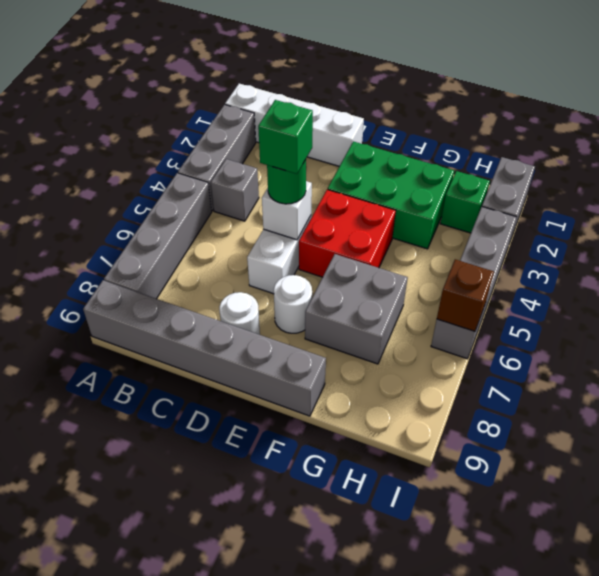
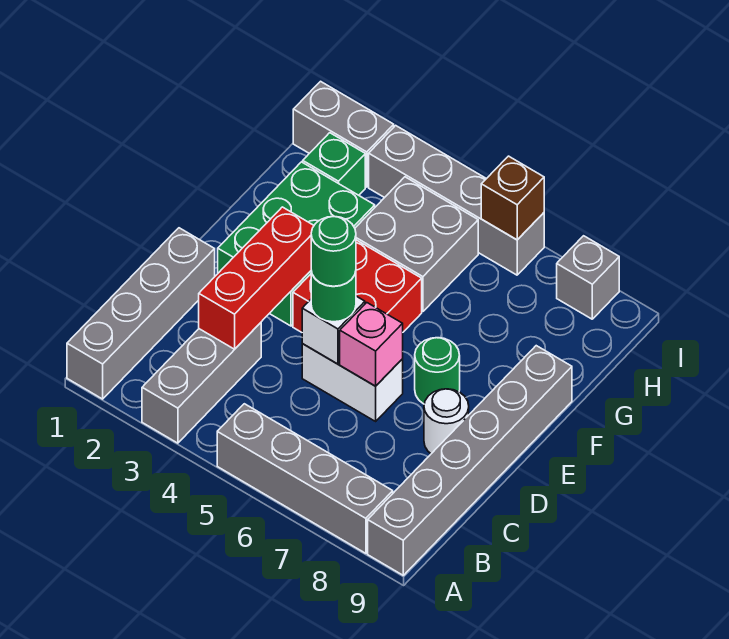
white brick A1:D1 level 1 -> grey brick A1:D1 level 1
grey brick A2:A4 level 1 -> grey brick A3:C3 level 1
grey brick B4 level 1 -> grey brick I8 level 1
none -> red brick C3:E3 level 2
green brick D5 level 4 -> green round brick D5 level 4
none -> pink brick D6 level 2
white round brick E7 level 1 -> green round brick E7 level 1
grey brick F6:G7 level 1 -> grey brick G4:H5 level 1

